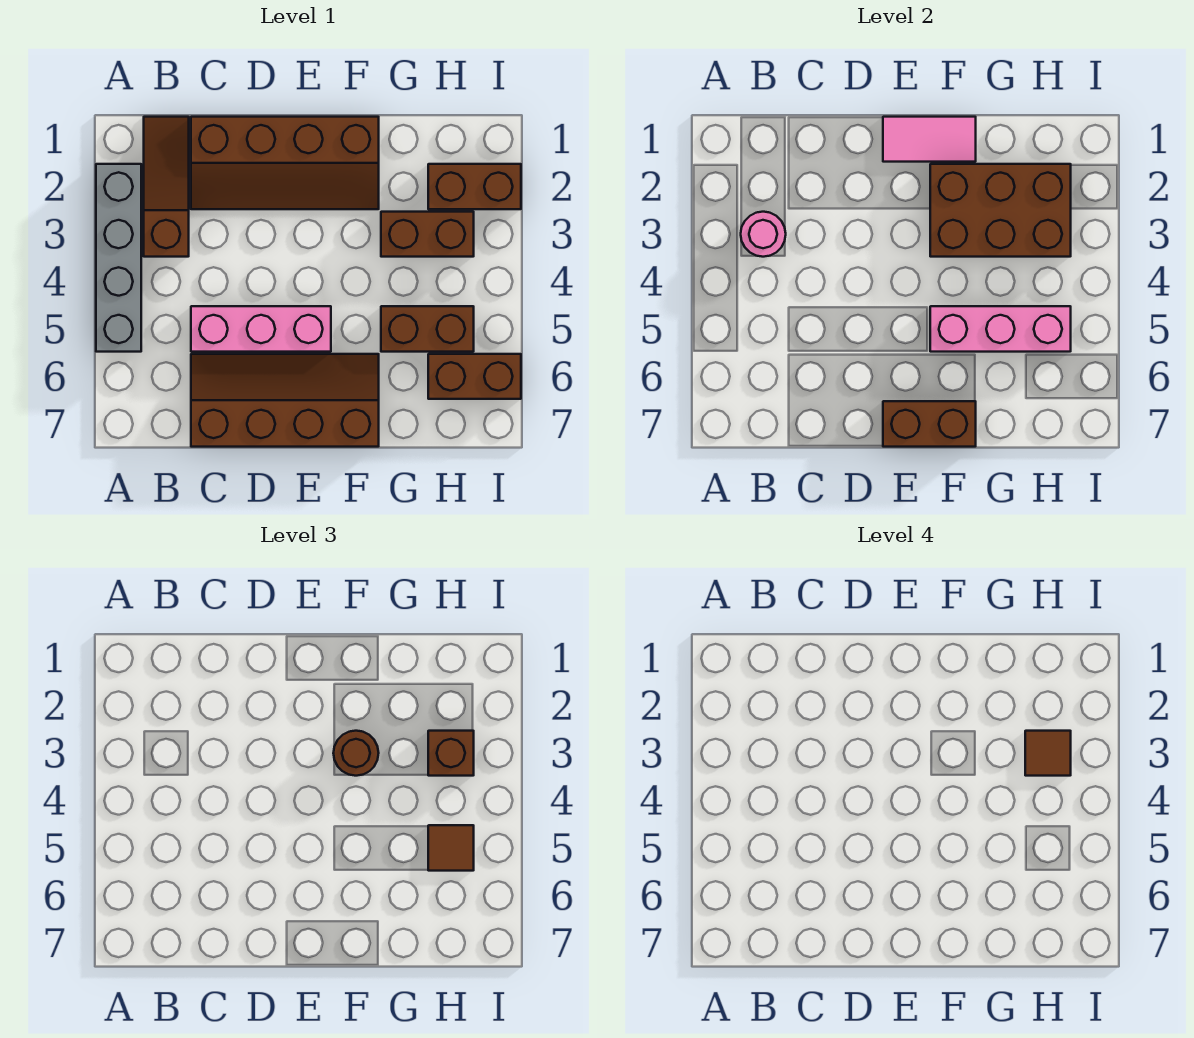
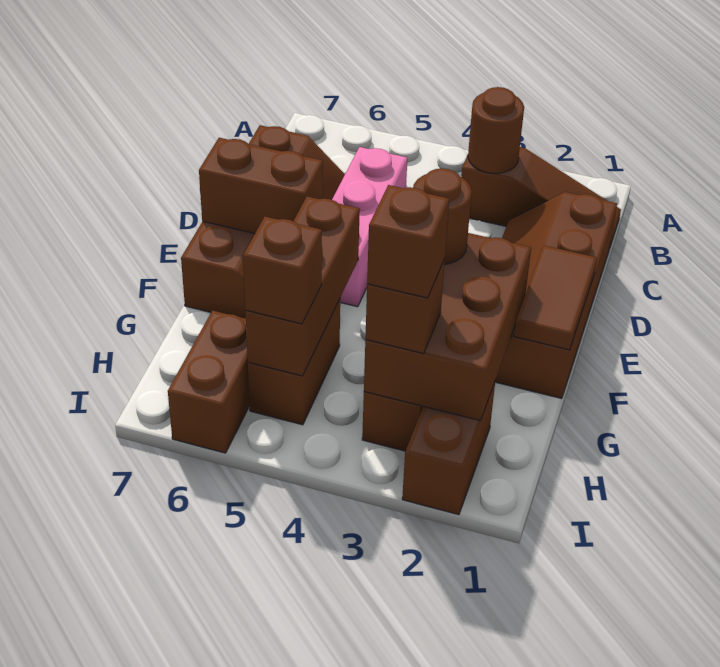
grey brick A2:A5 level 1 -> none
pink round brick B3 level 2 -> brown round brick B3 level 2
pink tile E1:F1 level 2 -> brown tile E1:F1 level 2
brown brick E7:F7 level 2 -> brown brick E6:E7 level 2
pink brick F5:H5 level 2 -> brown brick F5:H5 level 2
brown tile H3 level 4 -> brown brick H3 level 4
brown tile H5 level 3 -> brown brick H5 level 3

